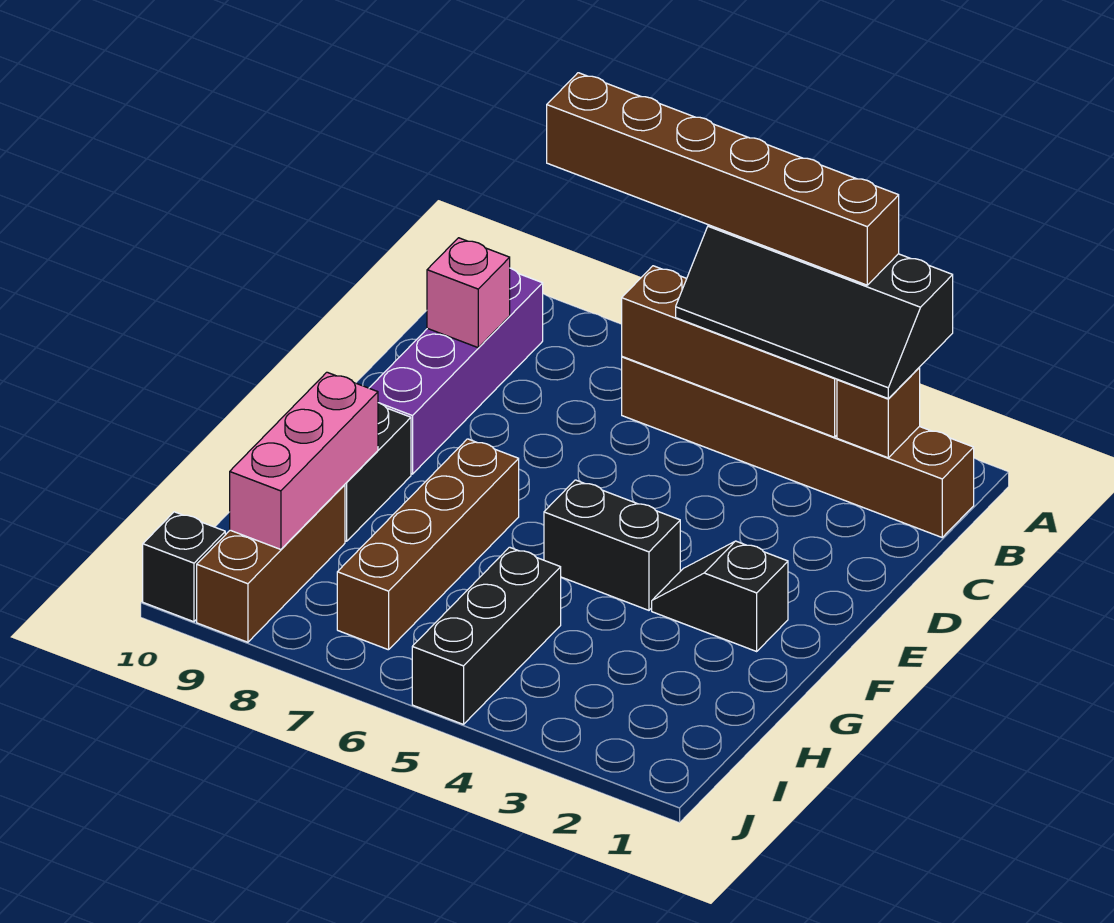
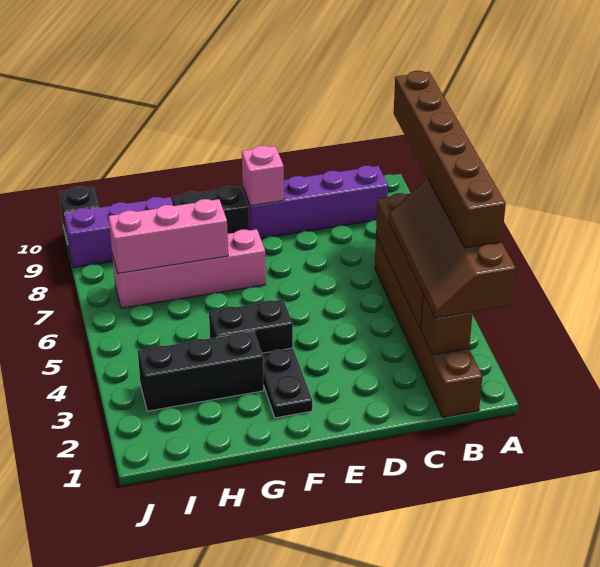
black slope A2:B5 level 3 top A -> brown slope A2:B5 level 3 top A
pink brick C9 level 2 -> pink brick E9 level 2
black slope F2:F3 level 1 top 2 -> black plate F2:F3 level 1
black brick F4:F5 level 1 -> black brick F4:G4 level 1
brown brick F7:I7 level 1 -> pink brick F7:I7 level 1
pink brick G9:I9 level 2 -> pink brick G7:I7 level 2
black brick H5:J5 level 1 -> black brick G3:I3 level 1
brown brick H9:J9 level 1 -> purple brick H9:J9 level 1

